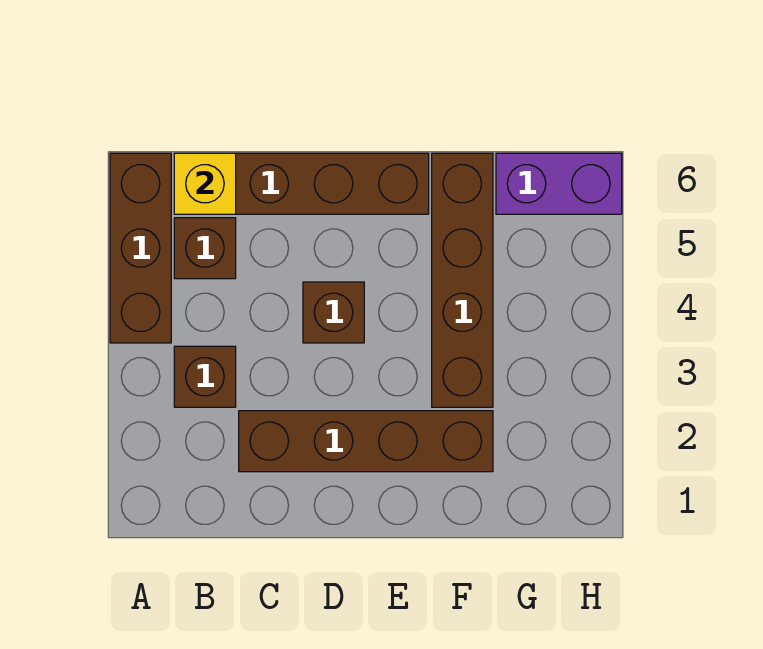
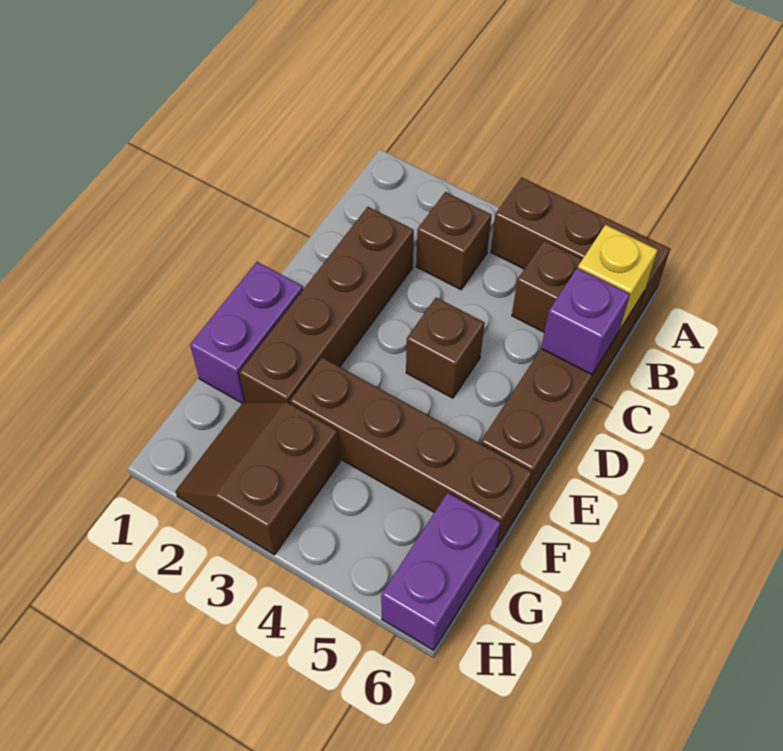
none -> purple brick C6 level 2
none -> purple brick E1:F1 level 1
none -> brown slope G2:H3 level 1 top 3

